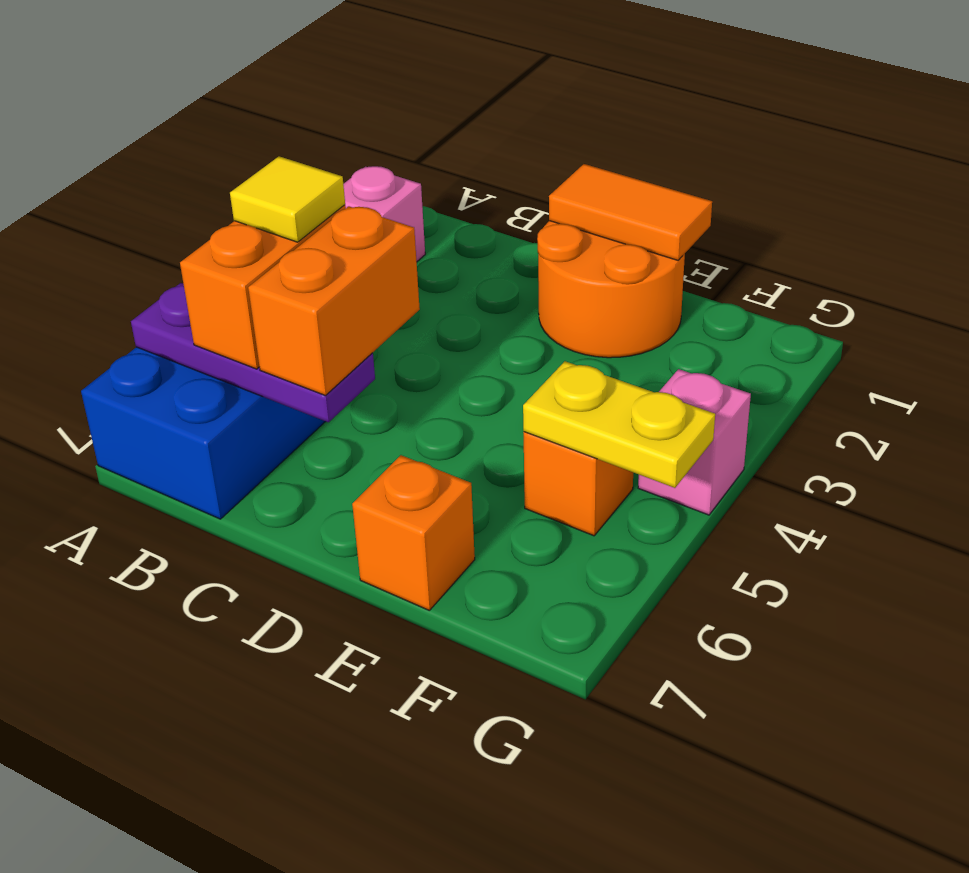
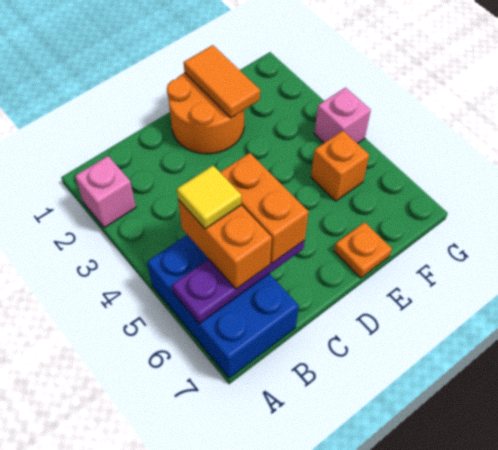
orange tile D1:E1 level 2 -> orange tile E1:E2 level 2
orange brick E7 level 1 -> orange plate E7 level 1
yellow plate F5:G5 level 2 -> none

